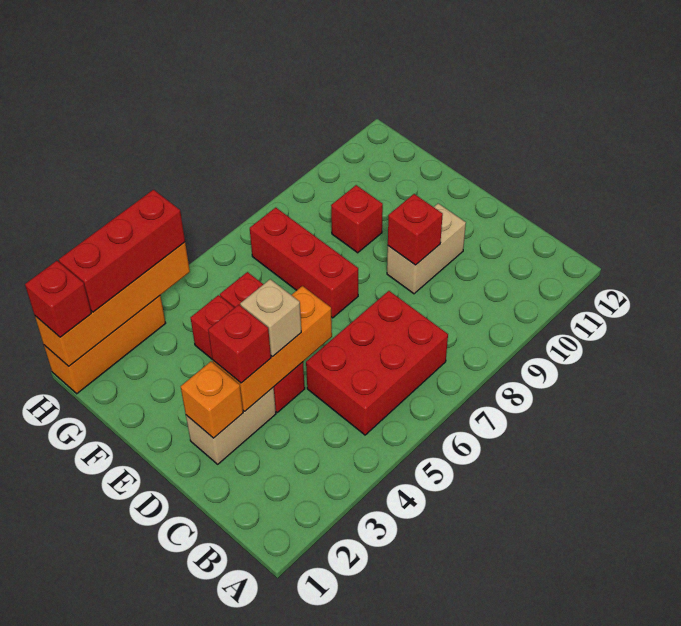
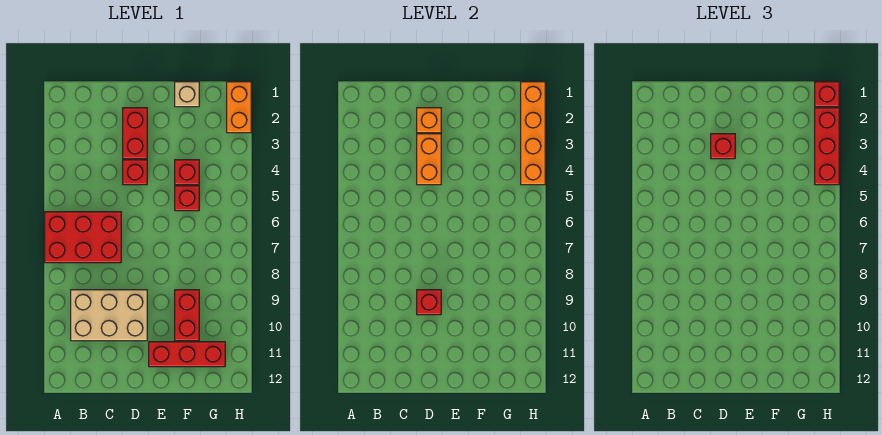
red brick B5:C7 level 1 -> red brick A6:C7 level 1
tan brick D2:D3 level 1 -> red brick D2:D3 level 1
orange brick D3:D5 level 2 -> orange brick D3:D4 level 2
tan brick D4 level 3 -> tan brick F1 level 1
tan brick D9:D10 level 1 -> tan brick B9:D10 level 1
red brick E7:G7 level 1 -> red brick E11:G11 level 1
red brick F9 level 1 -> red brick F9:F10 level 1
orange brick H1:H3 level 1 -> orange brick H1:H2 level 1

